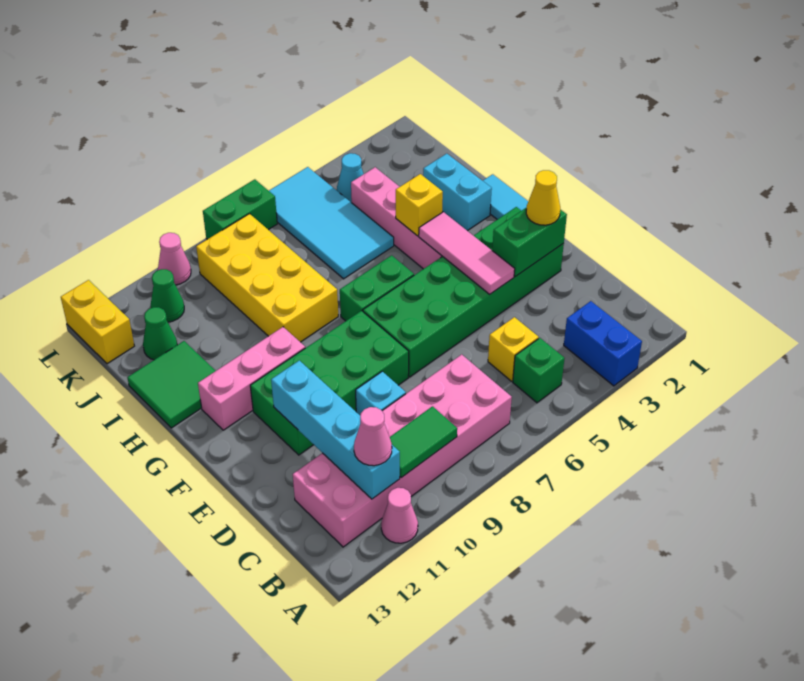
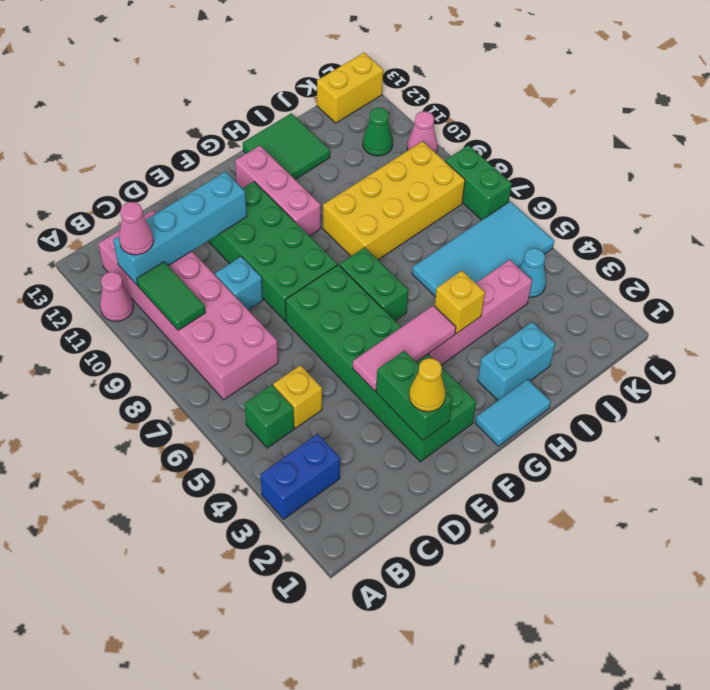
green cone J12 level 1 -> none

